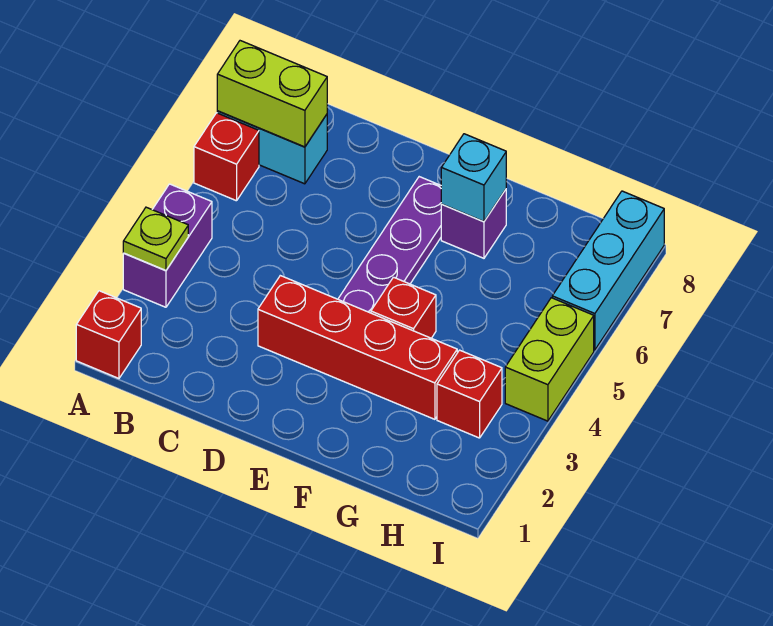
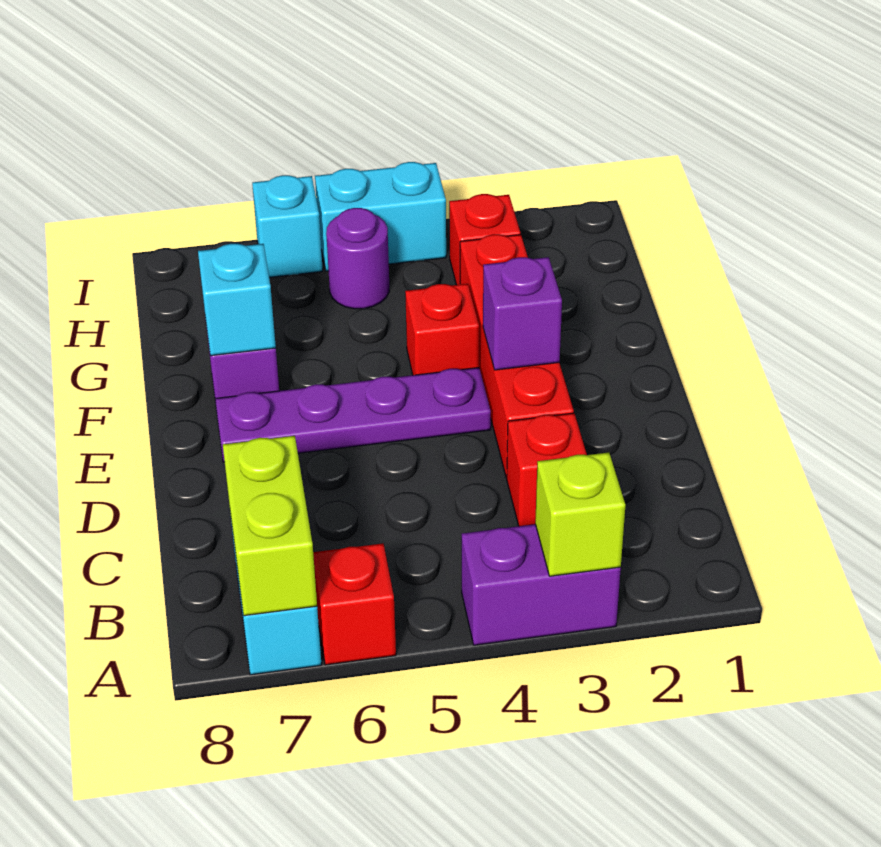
red brick A1 level 1 -> red brick C3 level 1
lime plate A3 level 2 -> lime brick A3 level 2
none -> purple brick E3 level 2
none -> purple round brick H5 level 1
lime brick I4:I5 level 1 -> cyan brick I4:I5 level 1
cyan brick I6:I8 level 1 -> cyan brick I6 level 1

